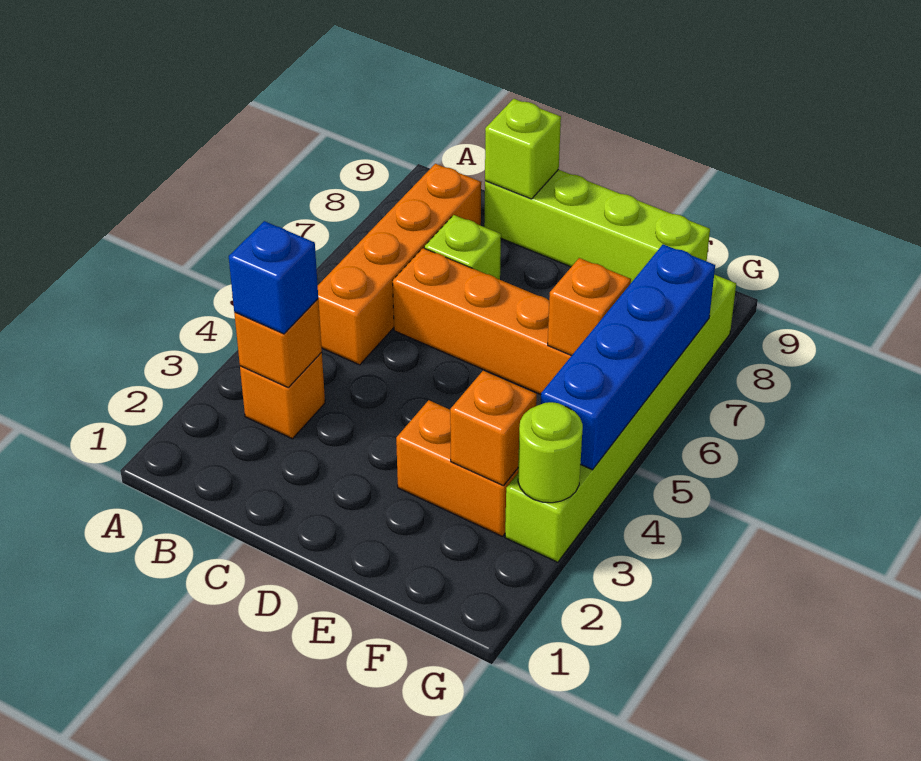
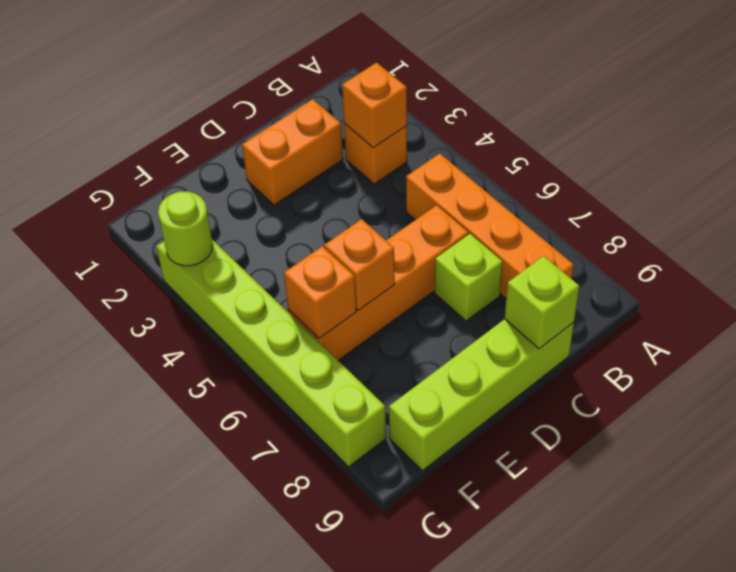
blue brick B3 level 3 -> none
orange brick E3:F3 level 1 -> orange brick C2:D2 level 1
orange brick F3 level 2 -> orange brick E6 level 2
blue brick G4:G7 level 2 -> none

